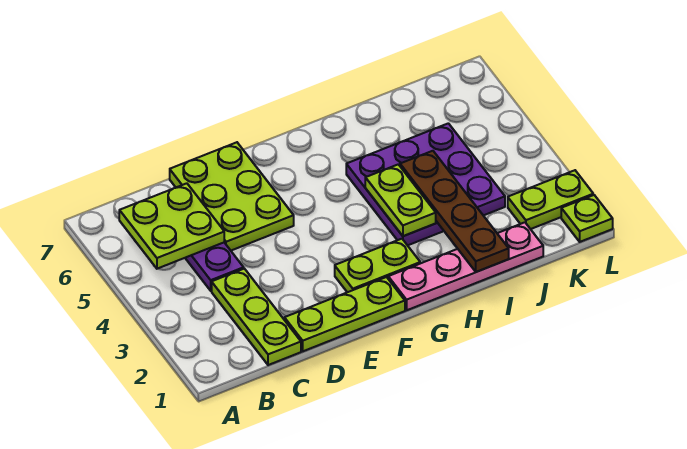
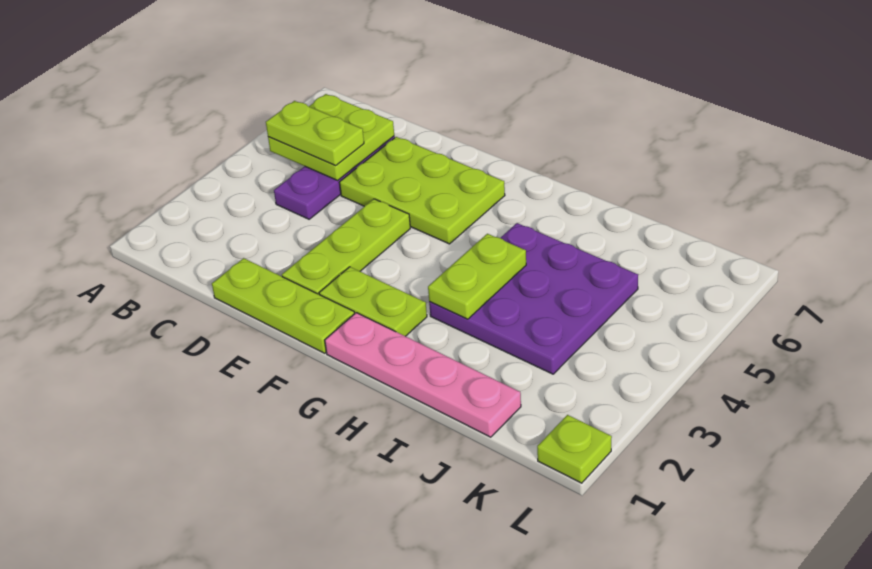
lime plate C1:C3 level 1 -> lime plate E2:E4 level 1
lime plate D5:E7 level 1 -> lime plate D5:F6 level 1
brown plate I1:I4 level 2 -> none
lime plate K2:L2 level 1 -> lime plate B5:C5 level 3

